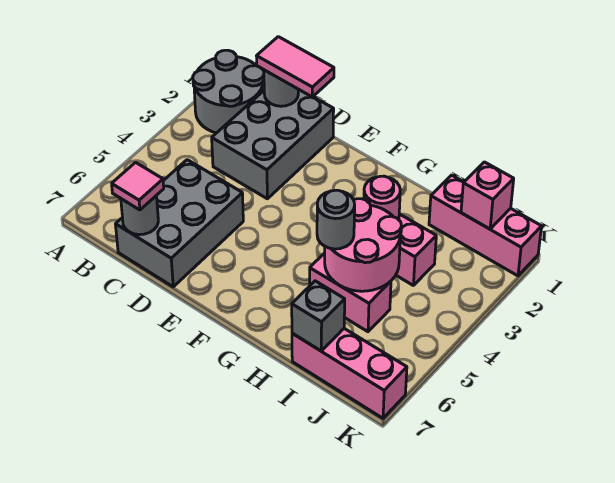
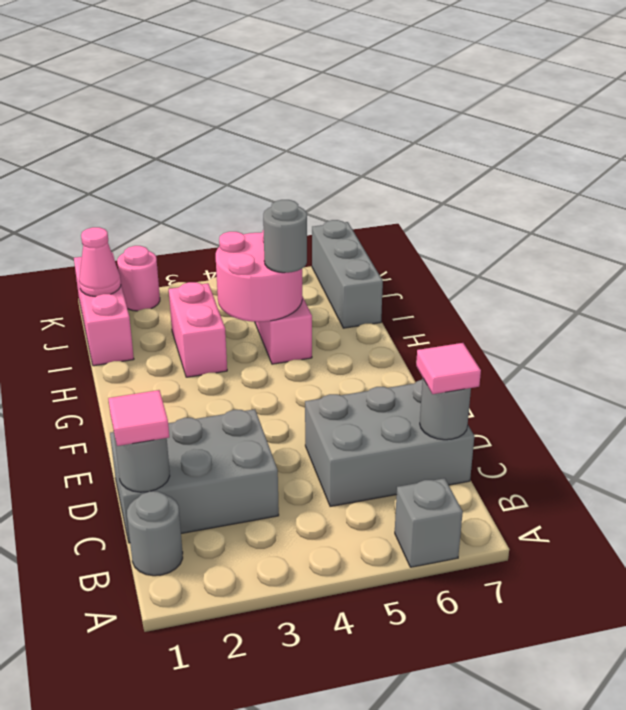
grey round brick A1:B2 level 1 -> grey round brick B1 level 1
pink tile C1:D1 level 3 -> pink tile C1 level 3
pink round brick H3 level 2 -> pink round brick K2 level 1
pink brick I7:K7 level 1 -> grey brick I7:K7 level 1
grey brick I7 level 2 -> grey brick A6 level 1
pink brick J1 level 2 -> pink cone J1 level 2

